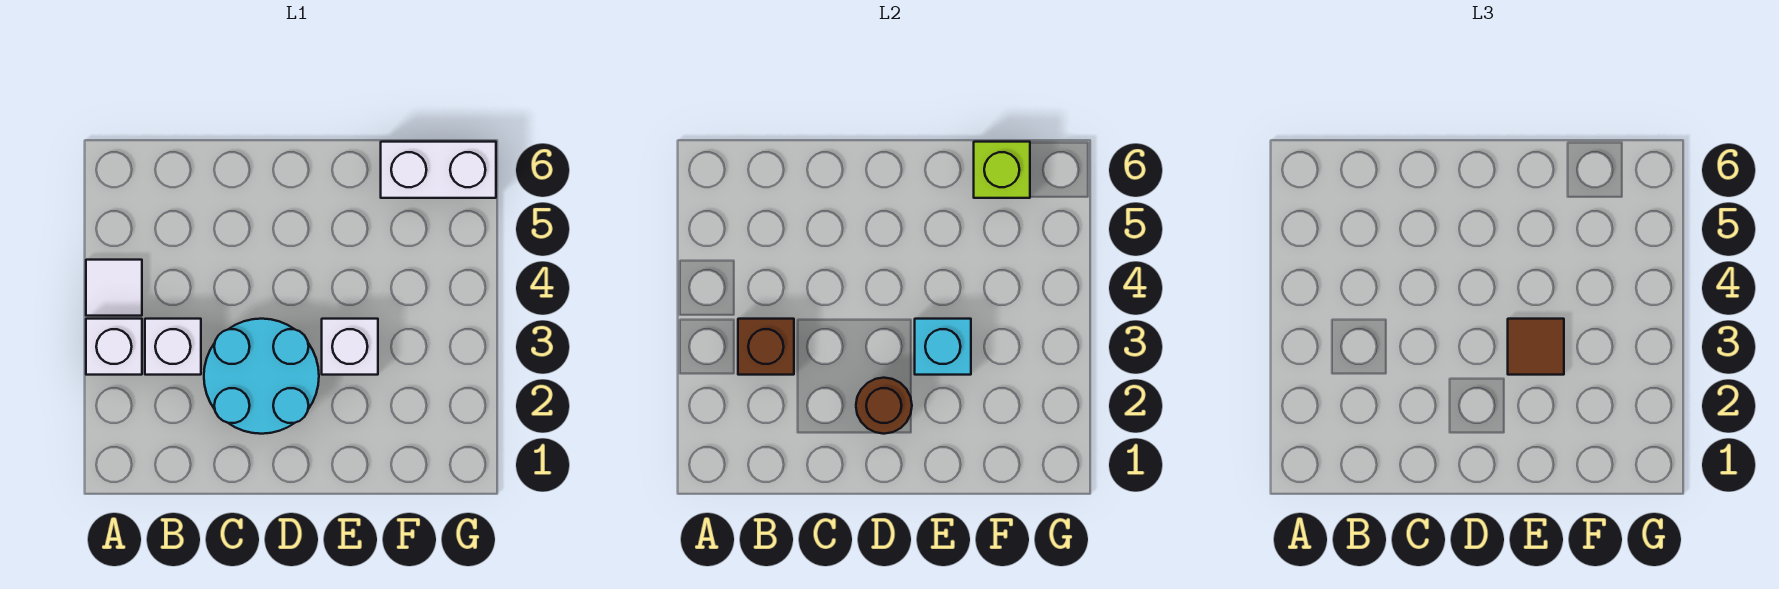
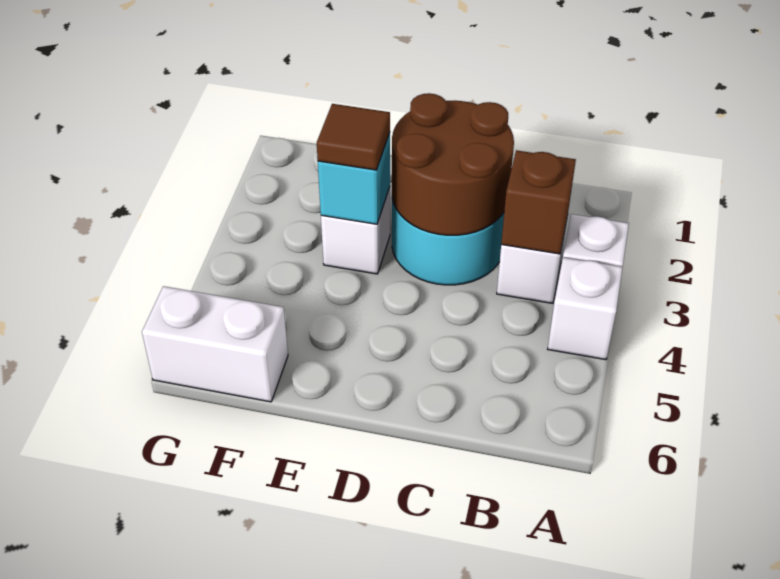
white tile A4 level 1 -> white brick A4 level 1
brown round brick D2 level 2 -> brown round brick C2:D3 level 2
lime brick F6 level 2 -> none

